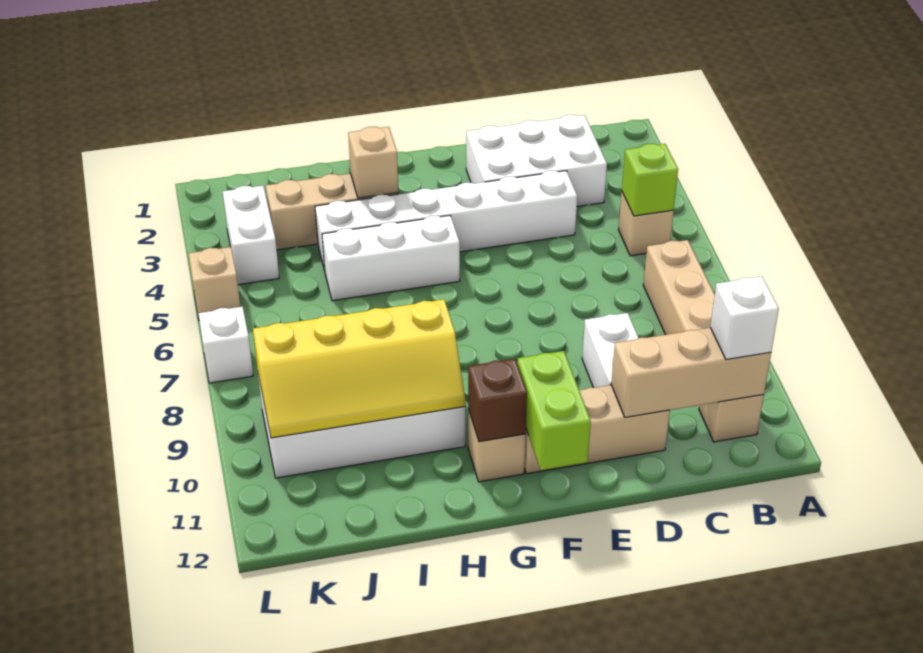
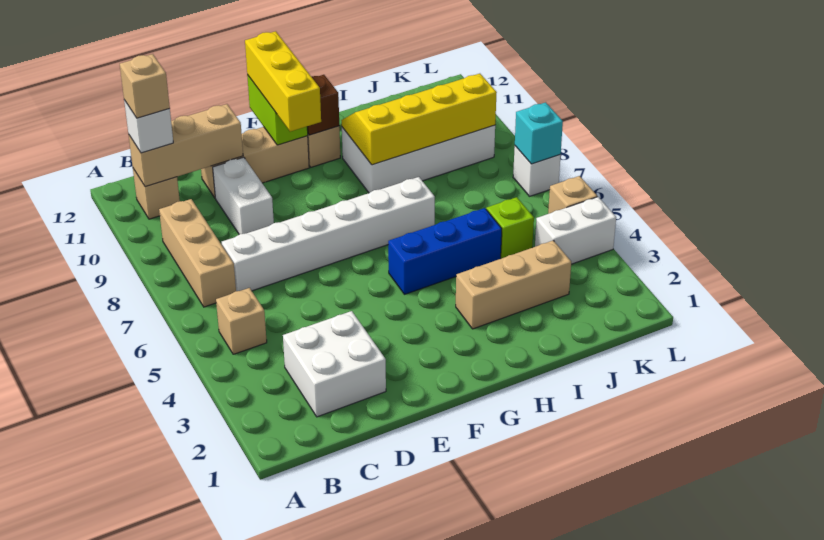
lime brick B5 level 2 -> lime brick J5 level 1
white brick C2:E3 level 1 -> white brick C2:D3 level 1
white brick D4:I4 level 1 -> white brick C7:H7 level 1
none -> yellow brick F10:F12 level 3
white brick G5:I5 level 1 -> blue brick G5:I5 level 1
tan brick H3 level 2 -> tan brick B11 level 4
white brick K3:K4 level 1 -> white brick K4:L4 level 1
none -> cyan brick L7 level 2

